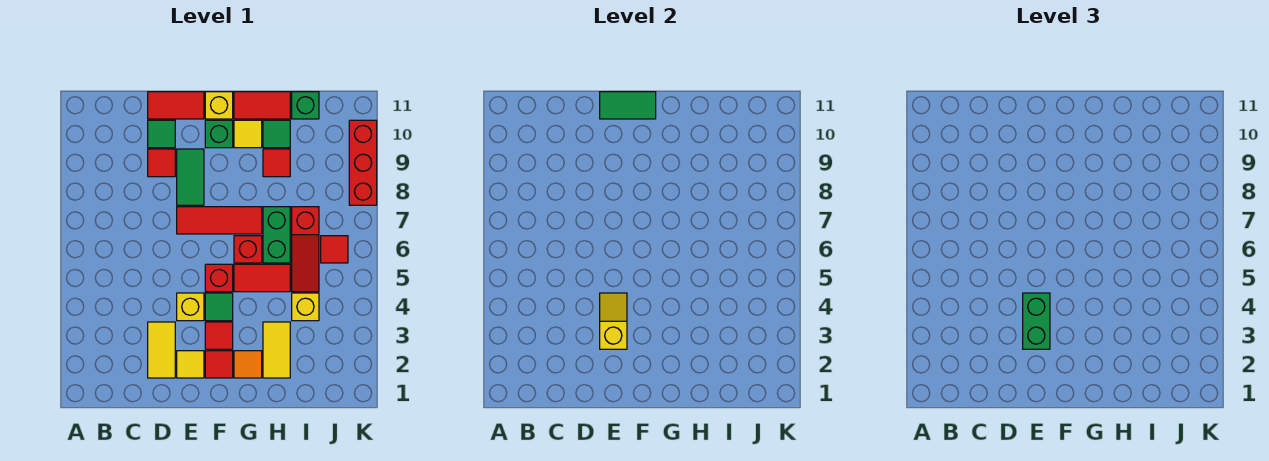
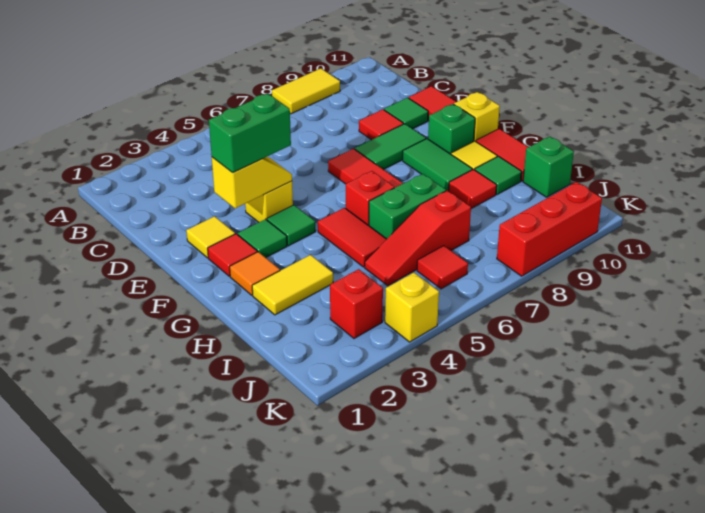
yellow tile D2:D3 level 1 -> yellow tile A8:A9 level 1
green tile E11:F11 level 2 -> green tile F9:G9 level 1
red tile F3 level 1 -> green tile F3 level 1
red brick F5 level 1 -> red brick J3 level 1
yellow brick I4 level 1 -> yellow brick K4 level 1

